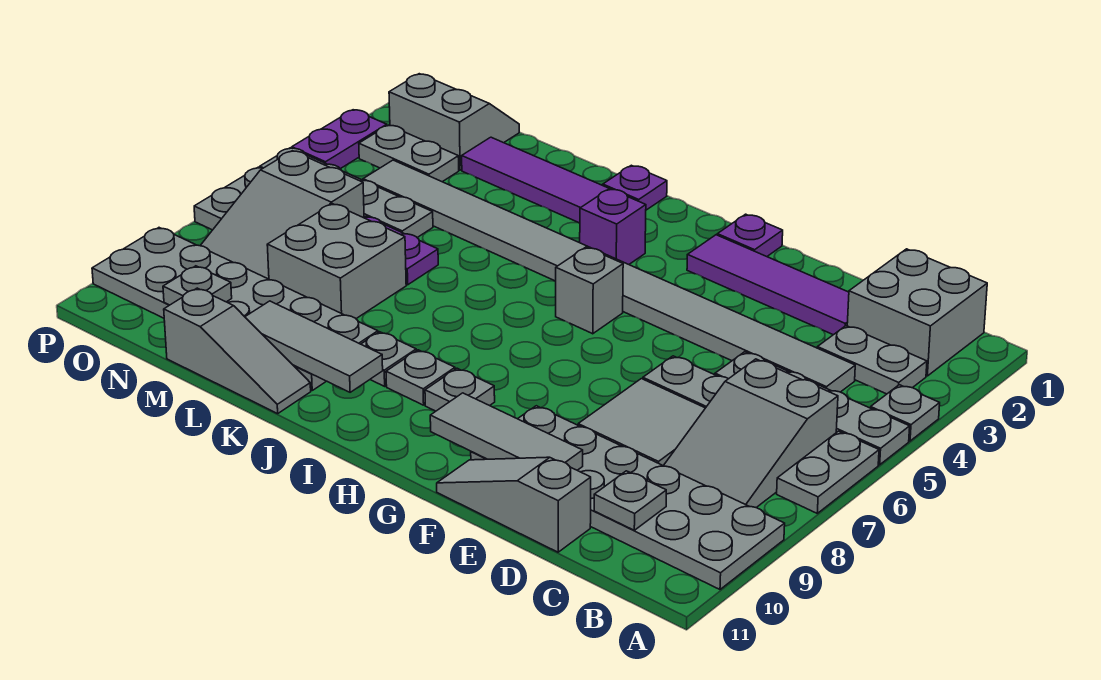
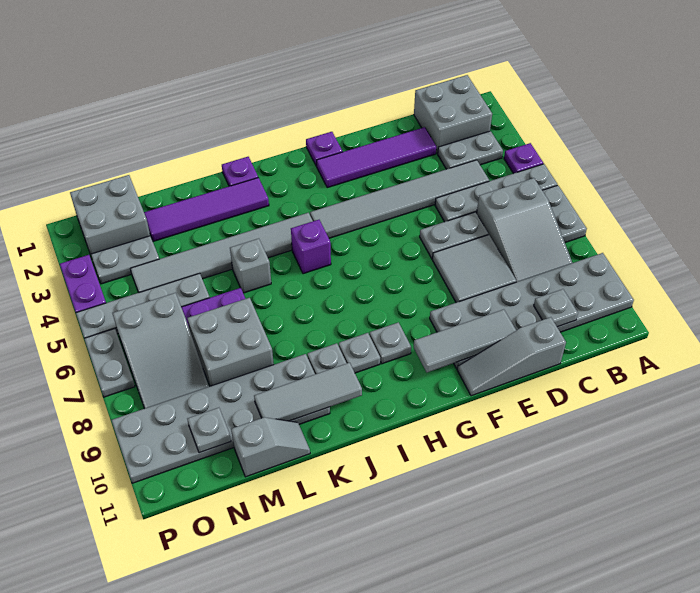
grey plate A4 level 1 -> purple plate A4 level 1
grey brick H5 level 1 -> grey brick K5 level 1
purple brick I3 level 1 -> purple brick I5 level 1
grey slope K11:M11 level 1 top M -> grey slope L11:M11 level 1 top M
grey slope N1:O2 level 1 top 2 -> grey brick N1:O2 level 1

